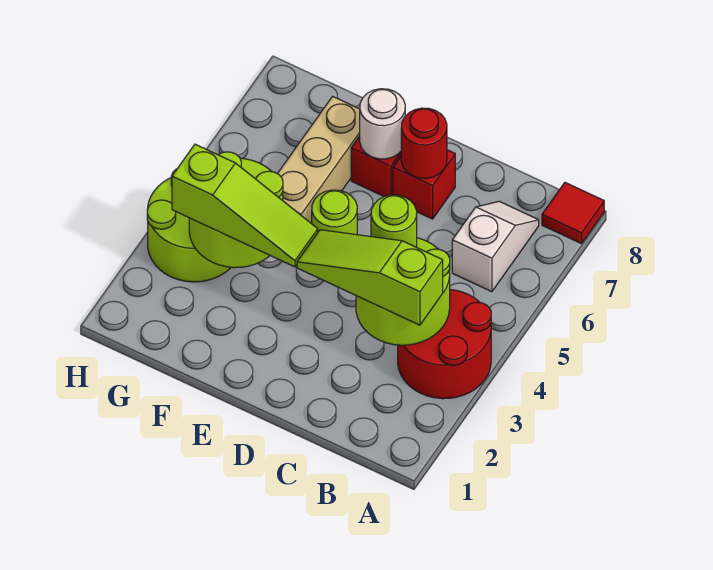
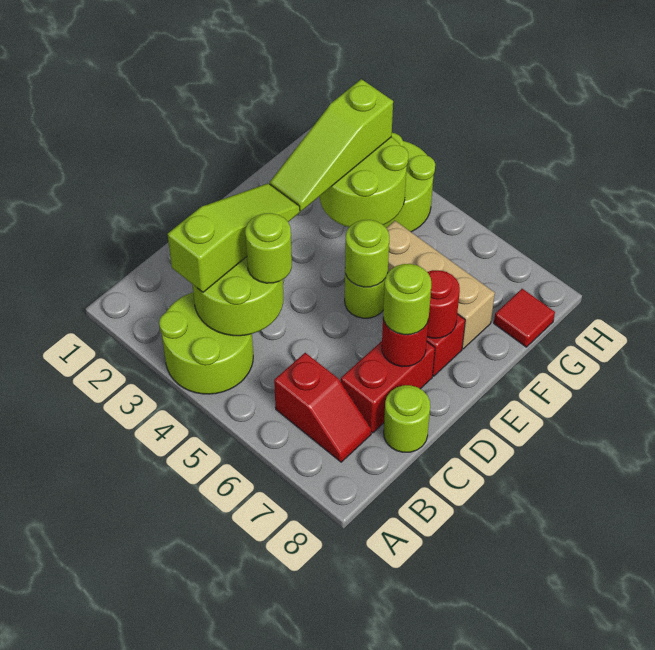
red round brick A3:B4 level 1 -> lime round brick A3:B4 level 1
red tile A8 level 1 -> red tile G8 level 1
white slope B6:B7 level 1 top 6 -> red slope B6:B7 level 1 top 6
none -> lime round brick C8 level 1
red brick D7 level 1 -> red brick C7:D7 level 1
none -> lime round brick D7 level 3
none -> lime round brick E5 level 2
white round brick E7 level 2 -> red round brick E7 level 2

